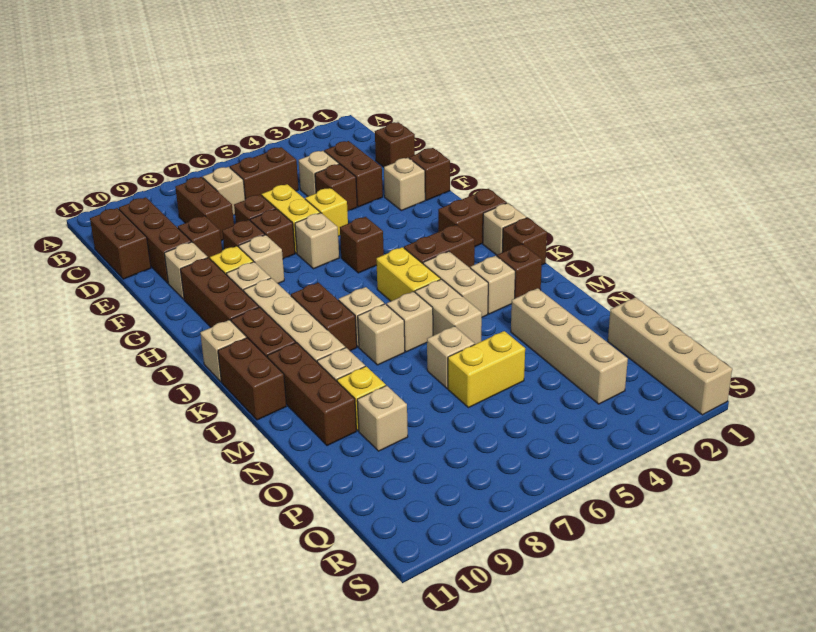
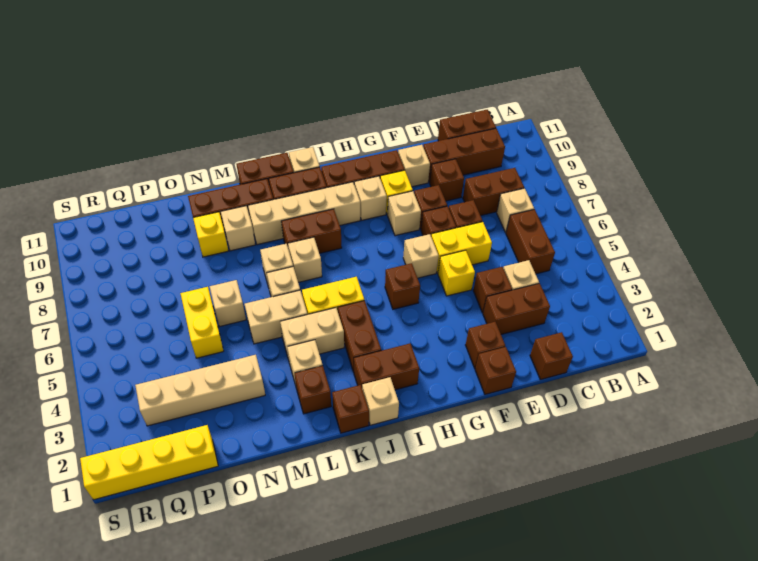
tan brick F2 level 1 -> brown brick F2 level 1
brown brick I1:I2 level 1 -> brown brick I2:J2 level 1
tan brick O9 level 1 -> none
tan brick P1:S1 level 1 -> yellow brick P1:S1 level 1

